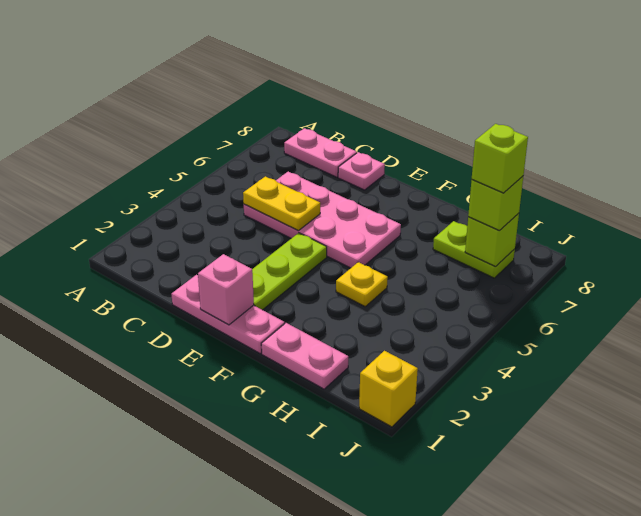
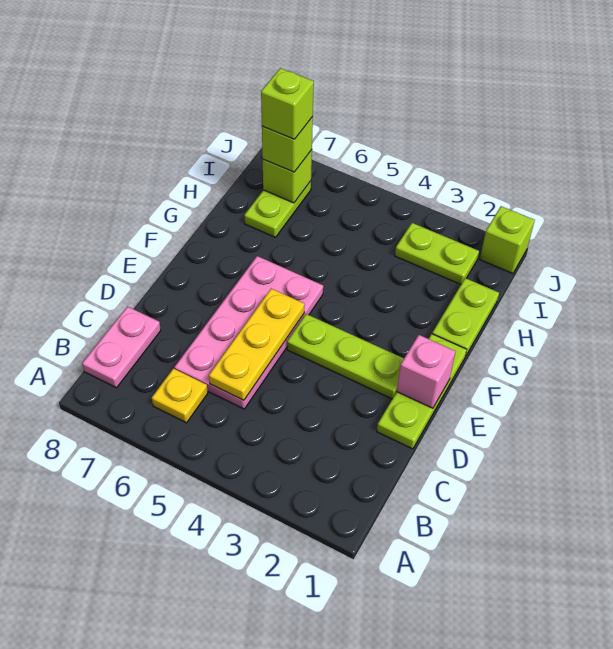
yellow plate C5:D5 level 2 -> yellow plate C5:E5 level 2
pink plate D1:F1 level 1 -> lime plate D1:F1 level 1
pink plate D8 level 1 -> none
pink plate G1:H1 level 1 -> lime plate G1:H1 level 1
yellow plate G4 level 1 -> yellow plate B6 level 1
none -> lime plate I2:I3 level 1
yellow brick J1 level 1 -> lime brick J1 level 1

